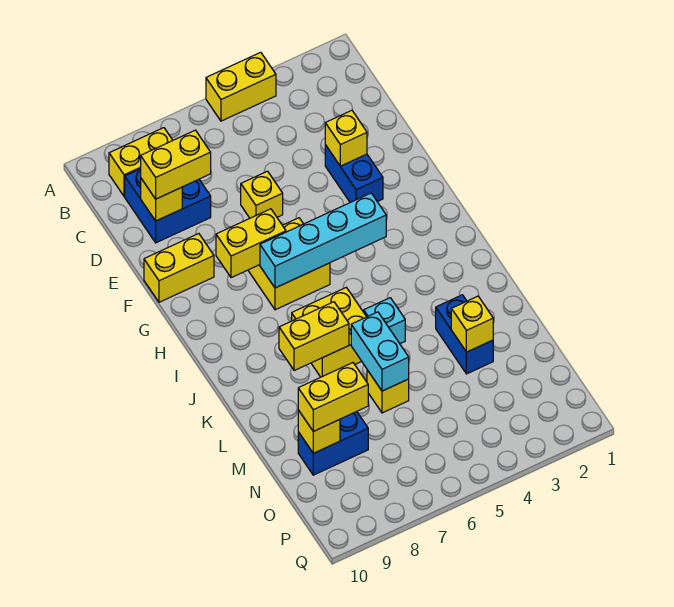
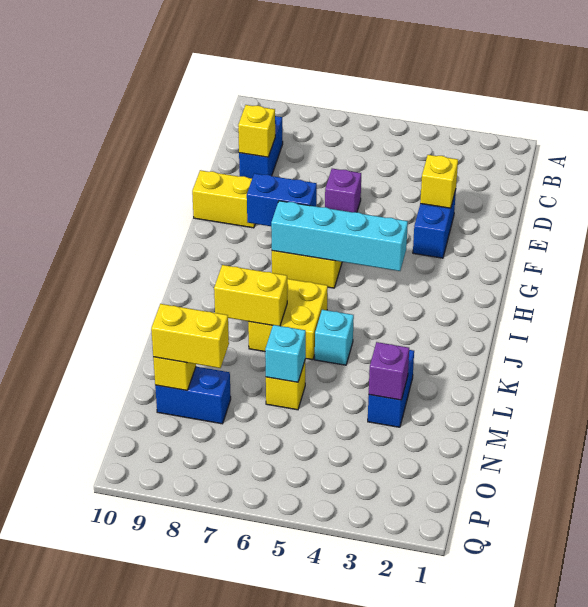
yellow brick A4:A5 level 1 -> none
yellow brick B8:B9 level 1 -> none
blue brick C8:D9 level 1 -> blue brick C9:D9 level 1
yellow brick D8:D9 level 3 -> none
yellow brick E6 level 1 -> purple brick E6 level 1
yellow brick G7:G8 level 2 -> blue brick G7:G8 level 2
cyan brick L6:M6 level 2 -> cyan brick M6 level 2
yellow brick M3 level 2 -> purple brick M3 level 2

